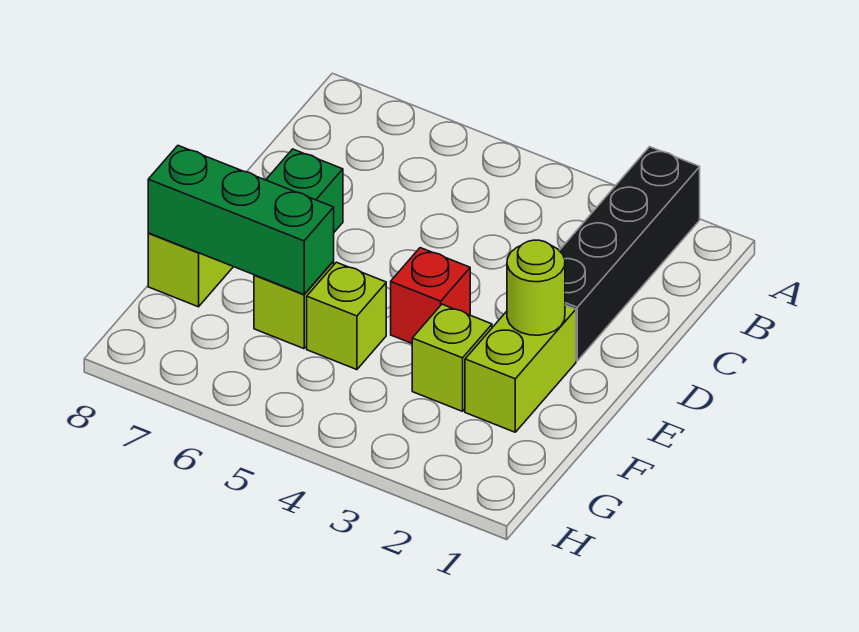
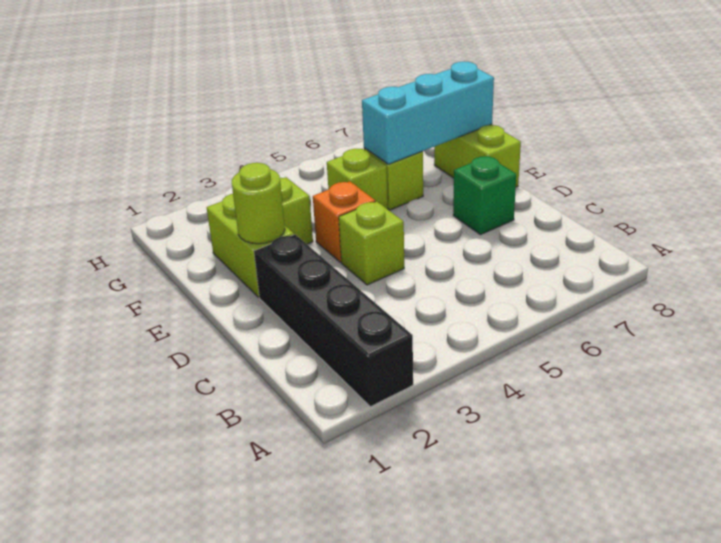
none -> lime brick D4 level 1
red brick E4 level 1 -> orange brick E4 level 1
green brick F6:F8 level 2 -> cyan brick F6:F8 level 2

